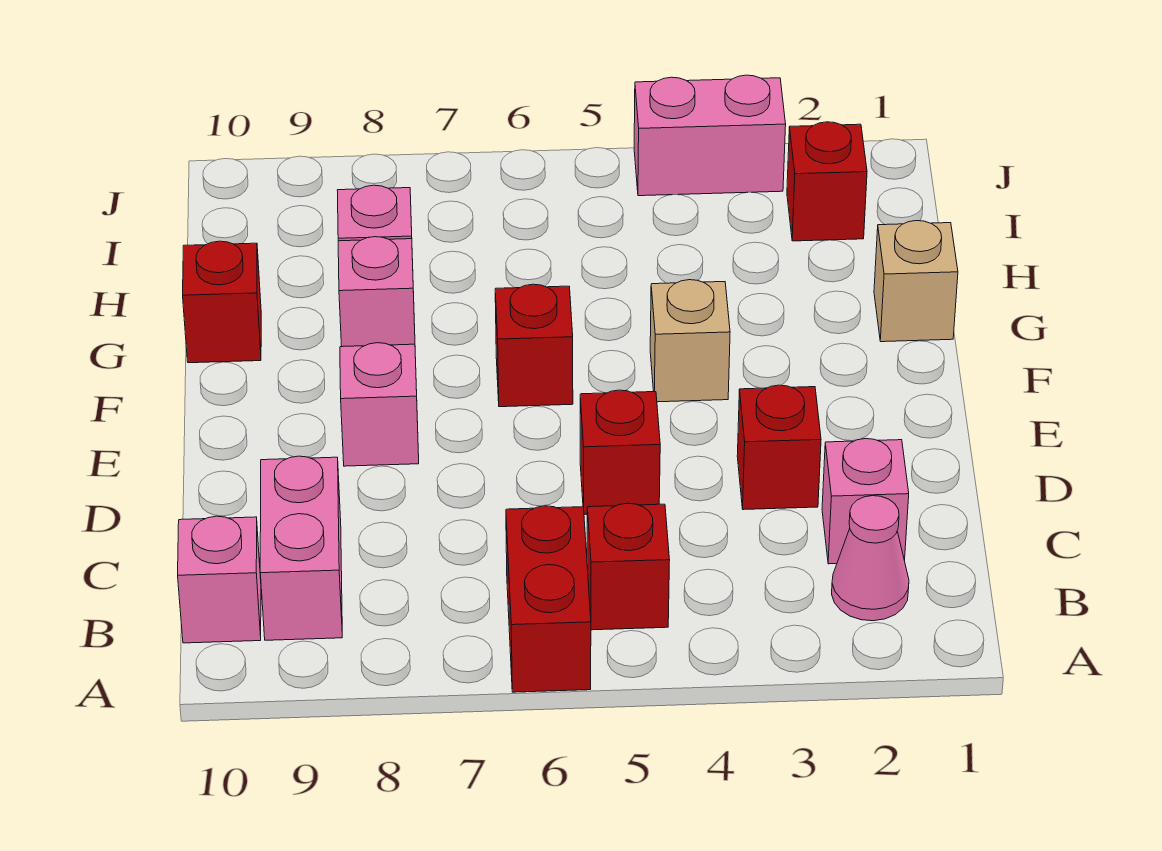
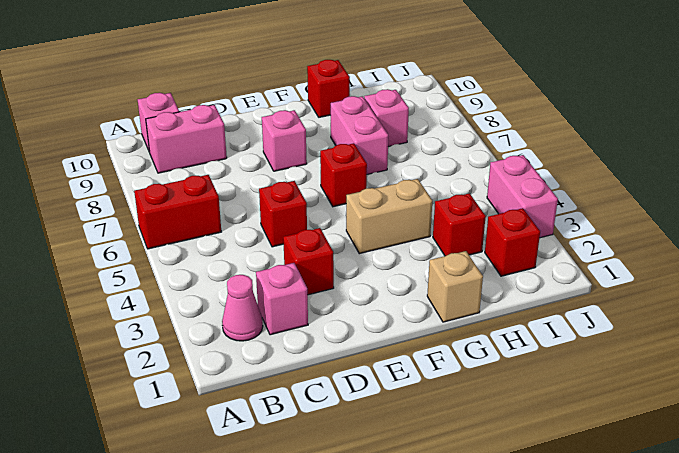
red brick B5 level 1 -> red brick H3 level 1
tan brick F4 level 1 -> tan brick F4:G4 level 1
pink brick G8 level 1 -> pink brick G7:G8 level 1

